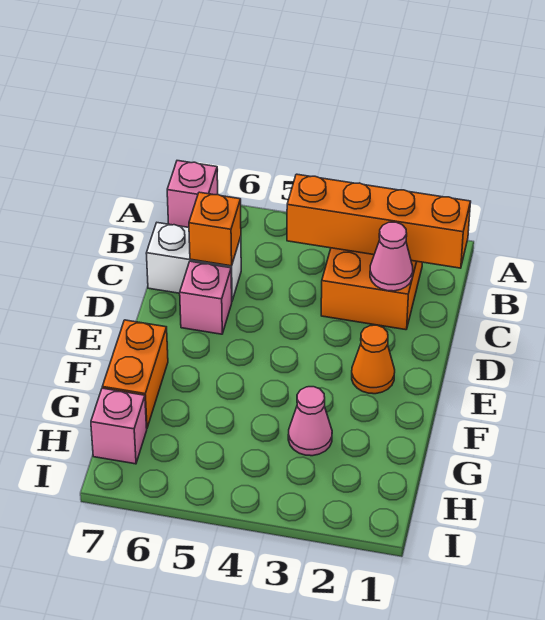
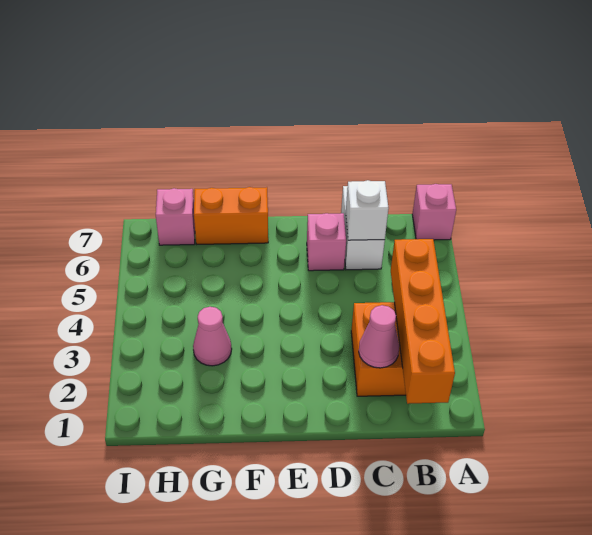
orange brick C6 level 2 -> white brick C6 level 2
orange cone E2 level 1 -> none

